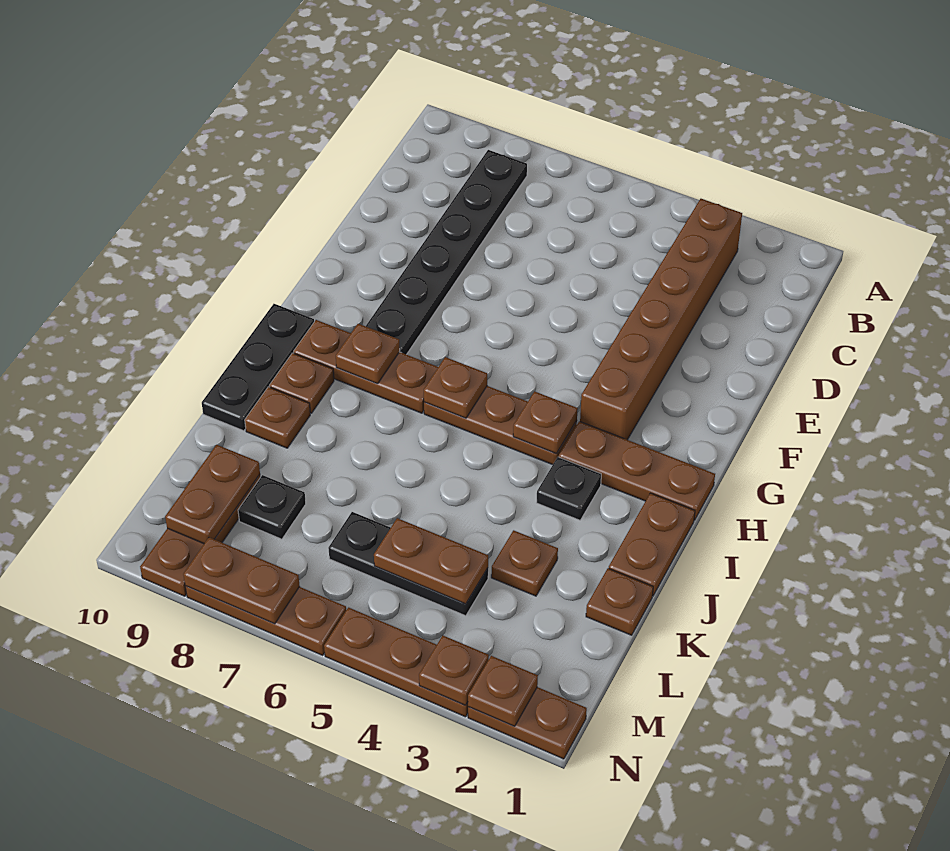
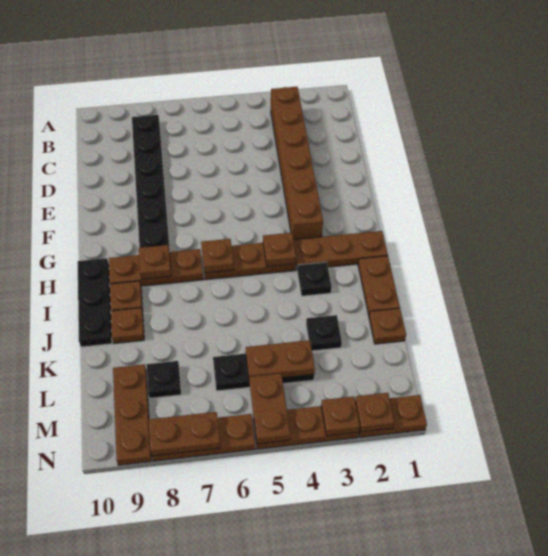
brown plate K3 level 1 -> black plate K3 level 1
brown plate L9:M9 level 2 -> brown plate M5:N5 level 2

